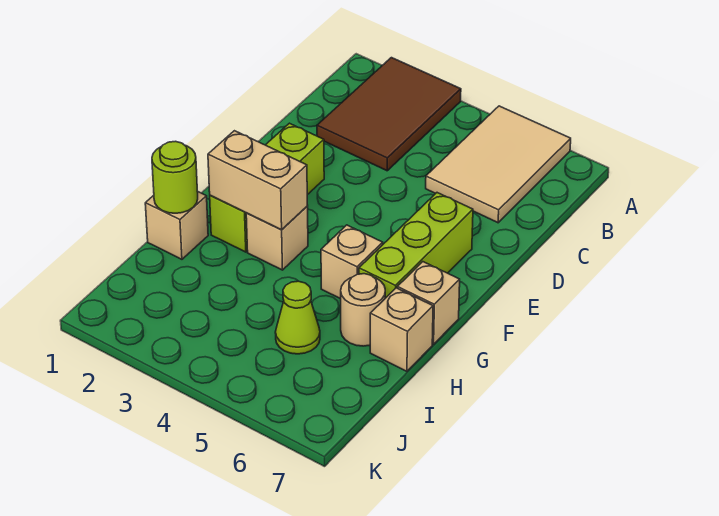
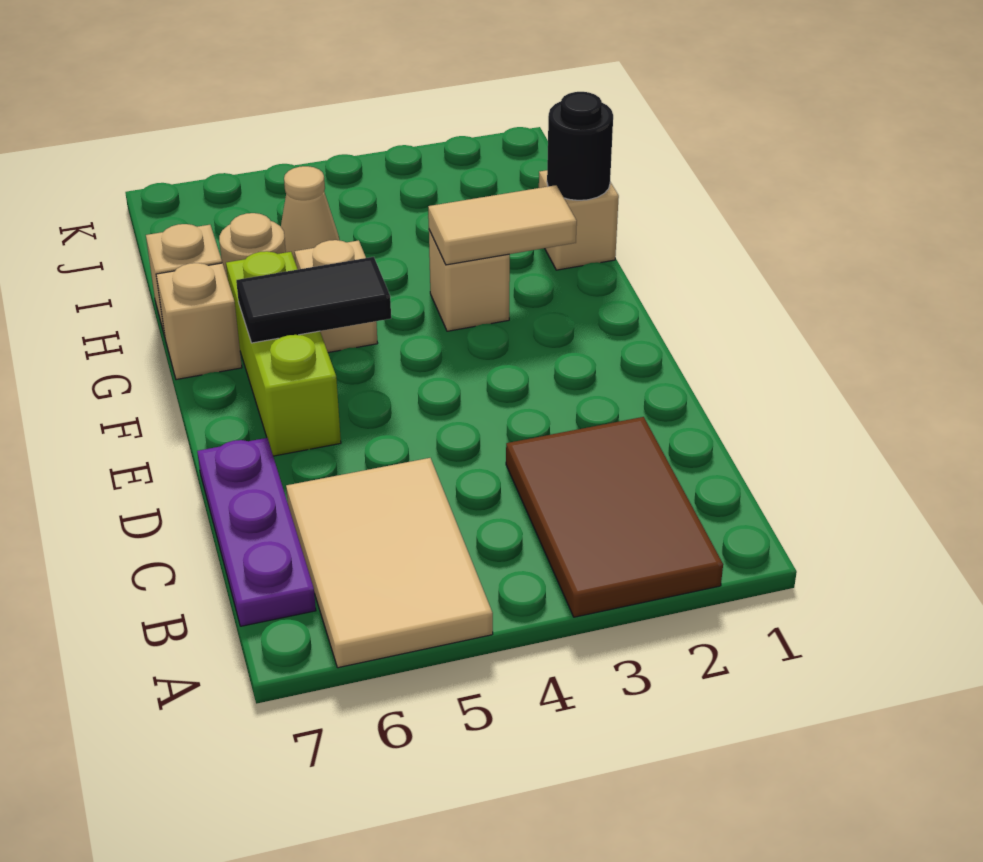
none -> purple plate B7:D7 level 1
lime brick E2:G2 level 1 -> none
none -> black tile F5:F6 level 2
tan brick G2:G3 level 2 -> tan tile G2:G3 level 2
lime round brick H1 level 2 -> black round brick H1 level 2
lime cone I5 level 1 -> tan cone I5 level 1

